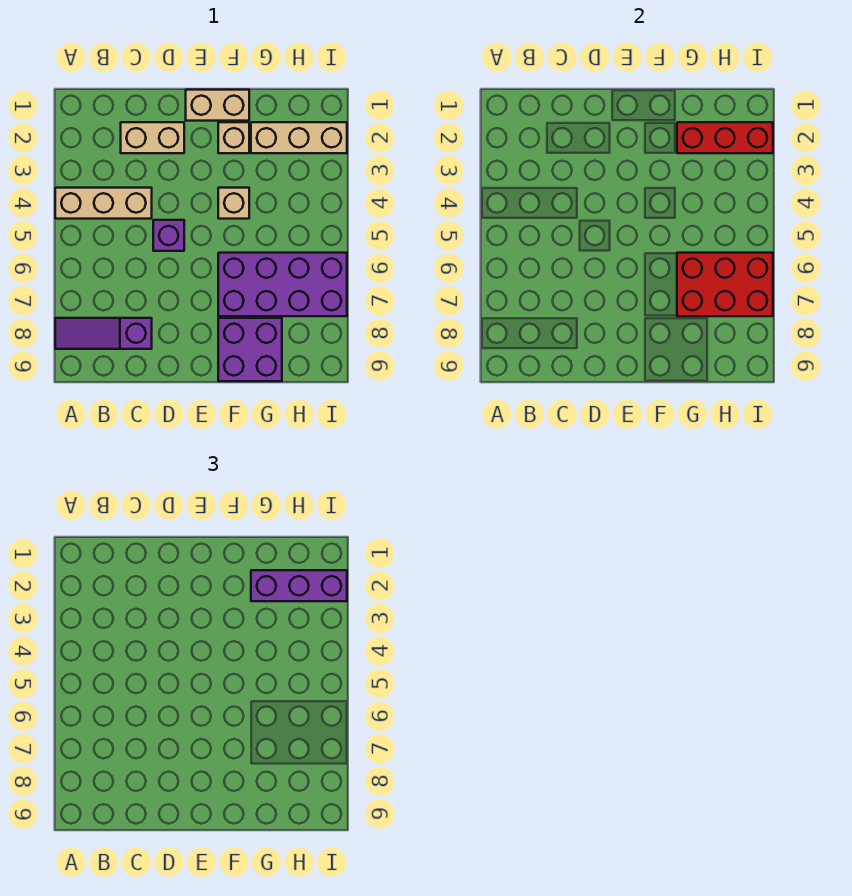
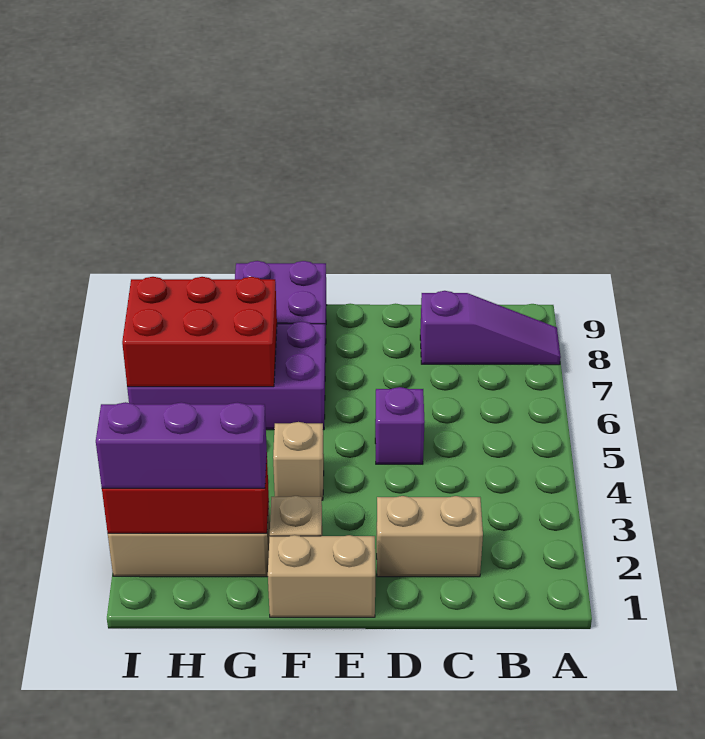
tan brick A4:C4 level 1 -> none

